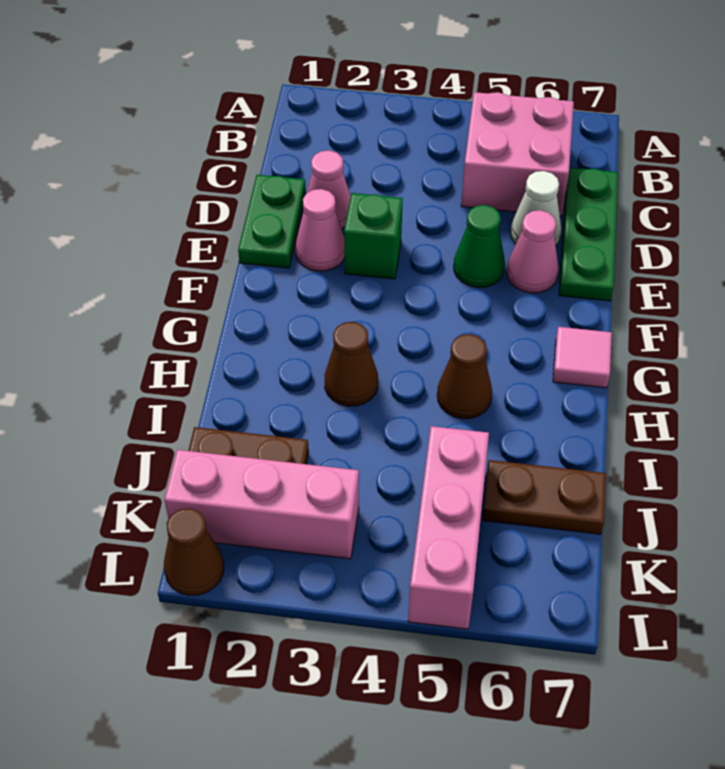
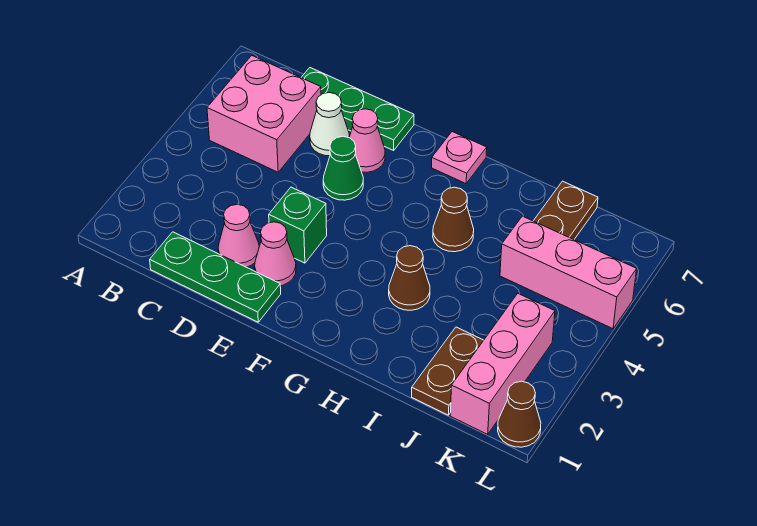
green plate D1:E1 level 1 -> green plate C1:E1 level 1
pink tile G7 level 1 -> pink plate G7 level 1

